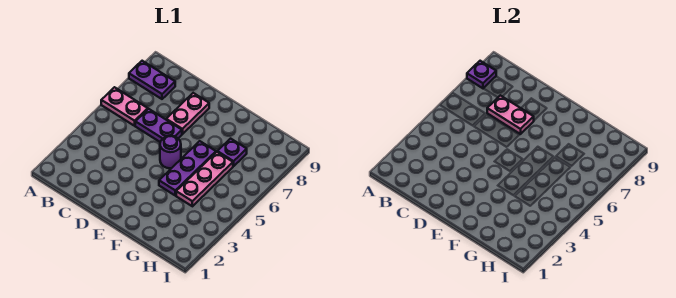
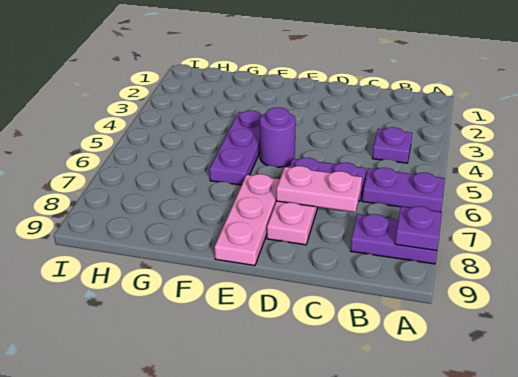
pink plate A6:B6 level 1 -> purple plate A6:B6 level 1
pink plate G4:G6 level 1 -> pink plate E7:E9 level 1
purple plate G7 level 1 -> purple plate B4 level 1

